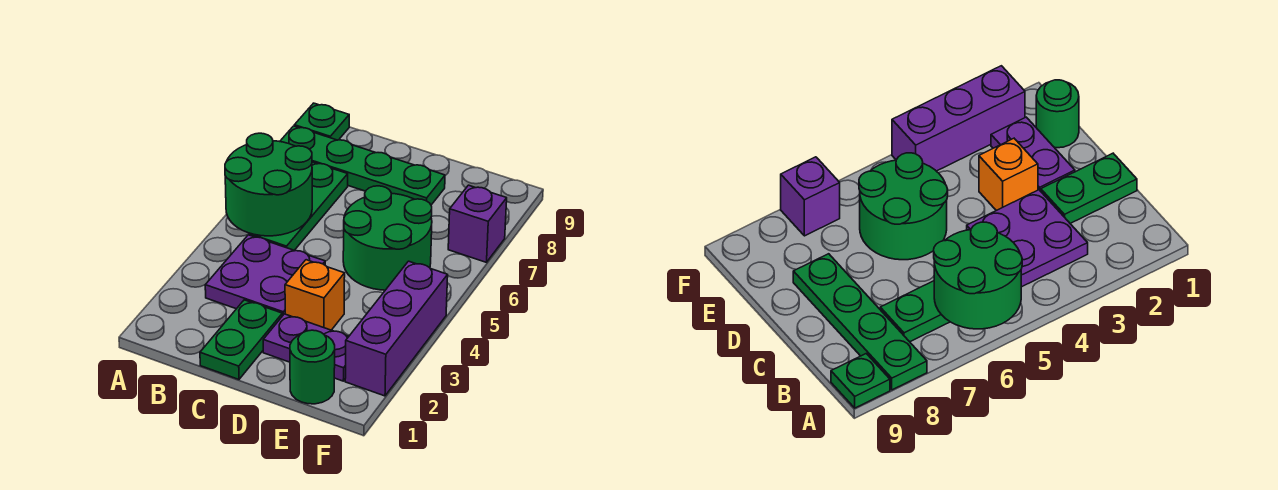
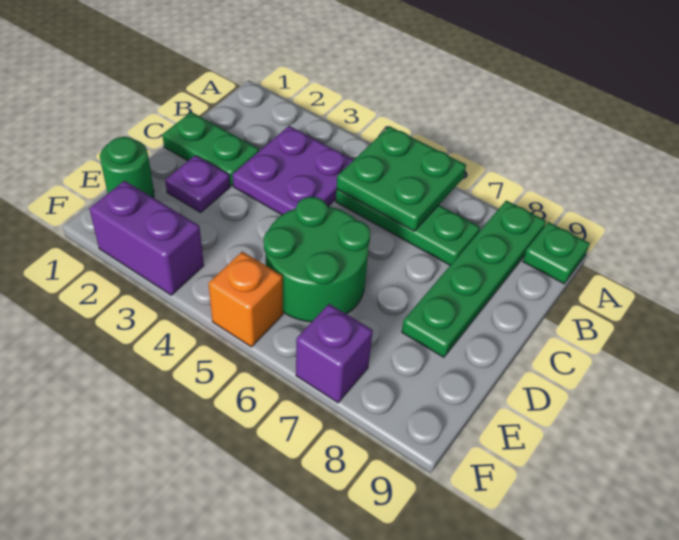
green round brick A5:B6 level 2 -> green plate A5:B6 level 2
purple plate D2:E2 level 1 -> purple plate D2 level 1
orange brick D3 level 1 -> orange brick F5 level 1
purple brick F2:F4 level 1 -> purple brick F2:F3 level 1

